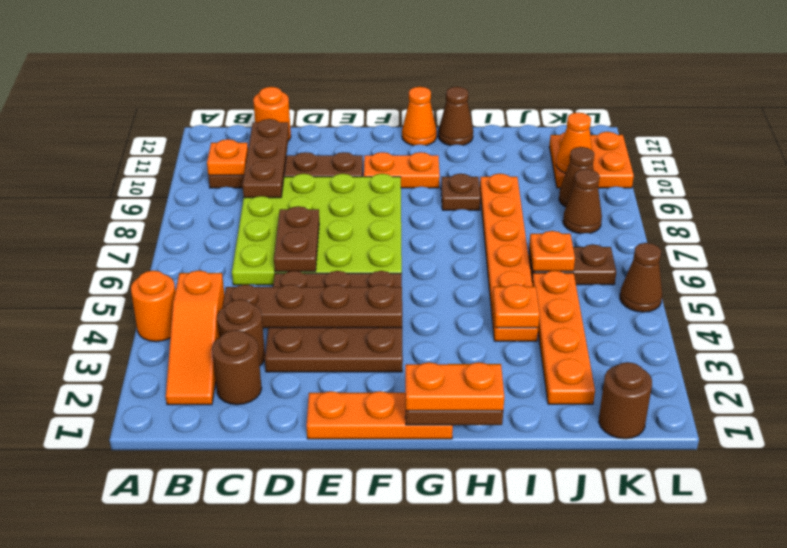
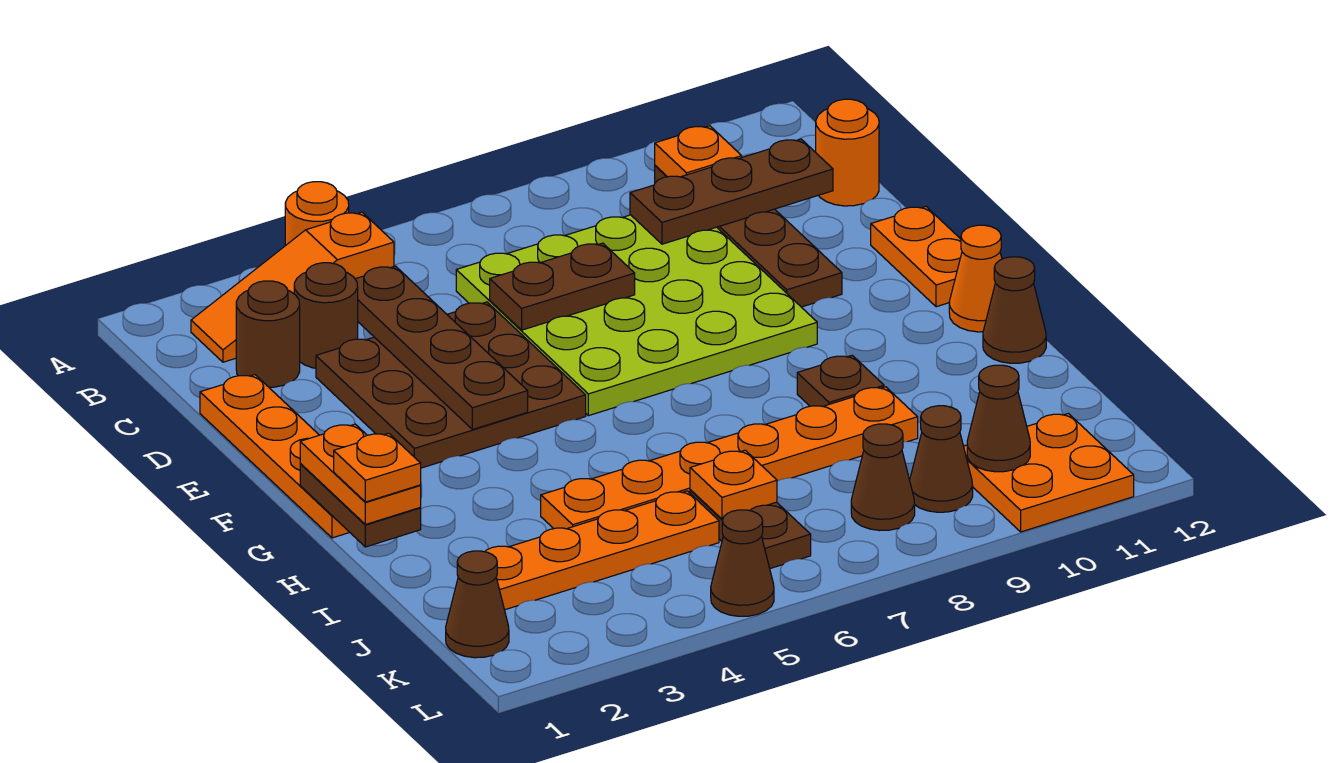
orange plate E1:G1 level 1 -> orange plate D1:G1 level 1
orange plate F10:G10 level 1 -> orange plate E12:F12 level 1
orange plate I4 level 2 -> orange plate H1 level 4
brown round brick K1 level 1 -> brown cone K1 level 1
orange cone K10 level 2 -> brown cone K10 level 2

